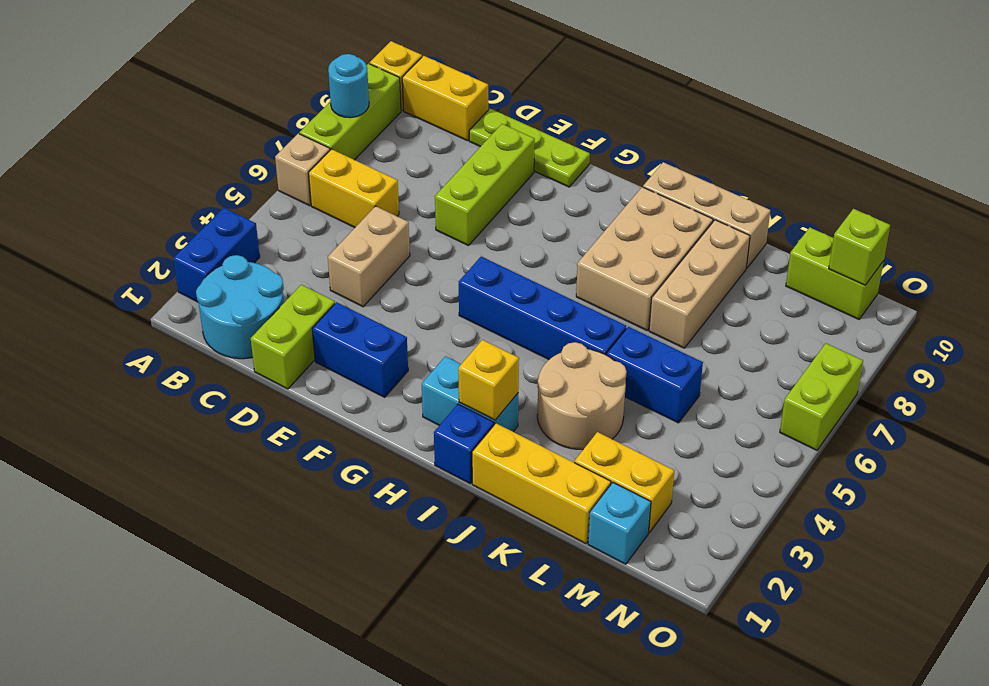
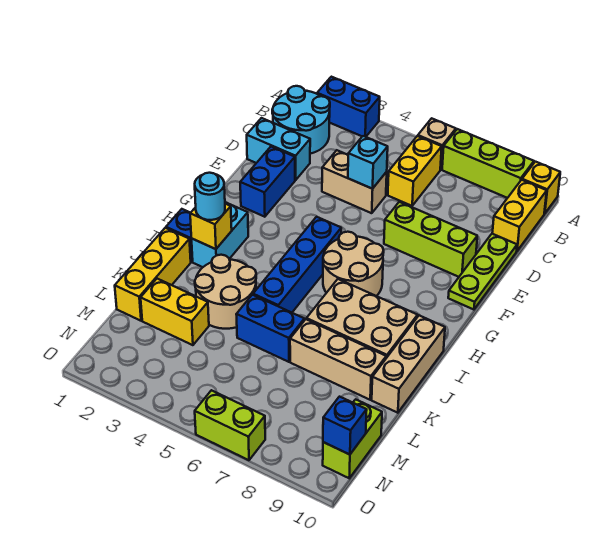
cyan round brick A8 level 2 -> cyan round brick I2 level 3
lime brick D1:D2 level 1 -> cyan brick D1:D2 level 1
none -> tan round brick G6:H7 level 1
blue brick K5:L5 level 1 -> blue brick K5:K6 level 1
yellow brick L2:M2 level 1 -> yellow brick L2:L3 level 1
cyan brick M1 level 1 -> cyan brick D5 level 2
lime brick N10 level 2 -> blue brick N10 level 2

